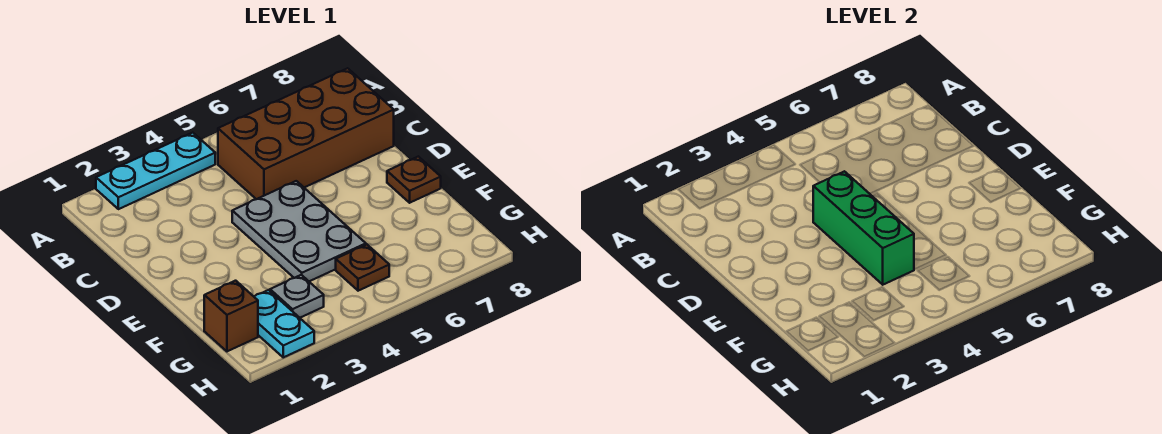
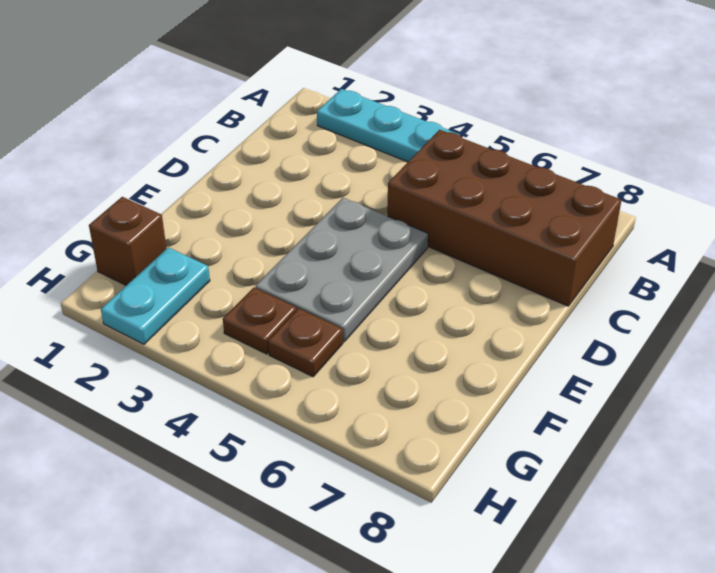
green brick D4:F4 level 2 -> none
brown plate E8 level 1 -> brown plate G4 level 1
grey plate G3 level 1 -> none

